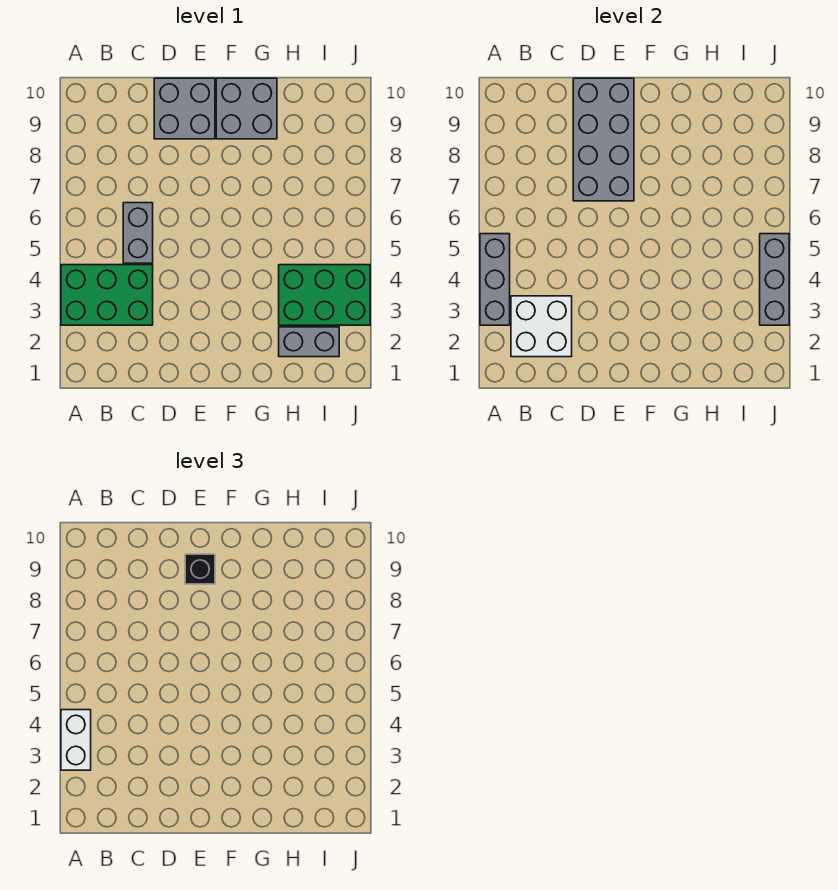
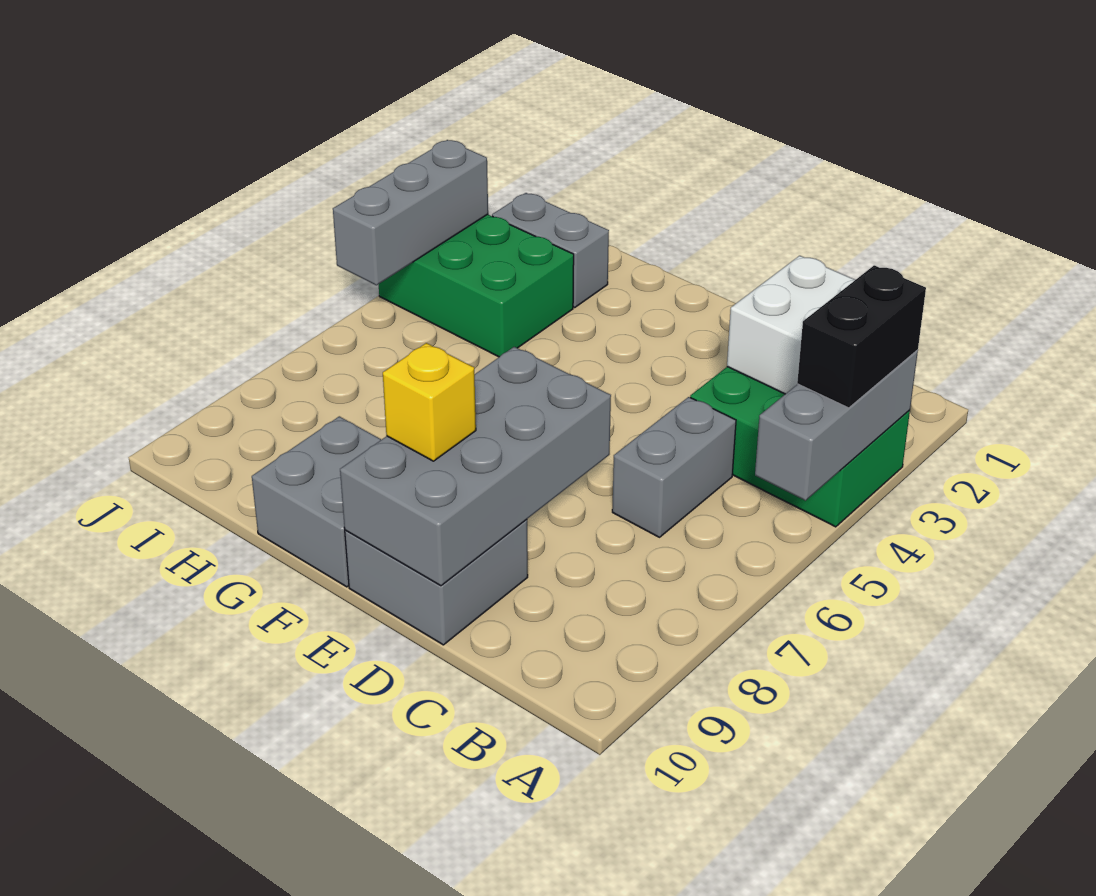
white brick A3:A4 level 3 -> black brick A3:A4 level 3
black brick E9 level 3 -> yellow brick E9 level 3

